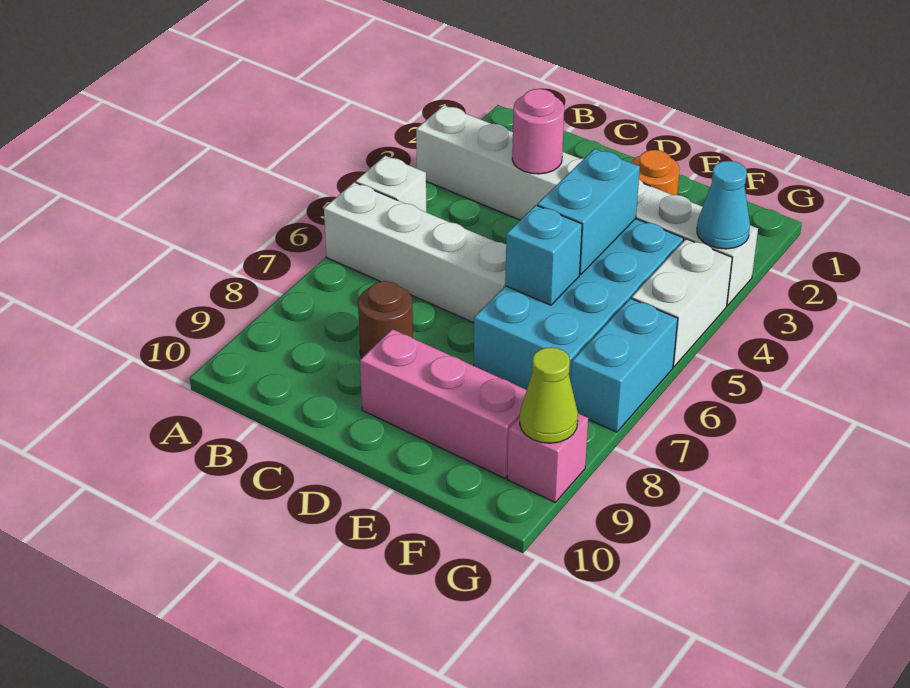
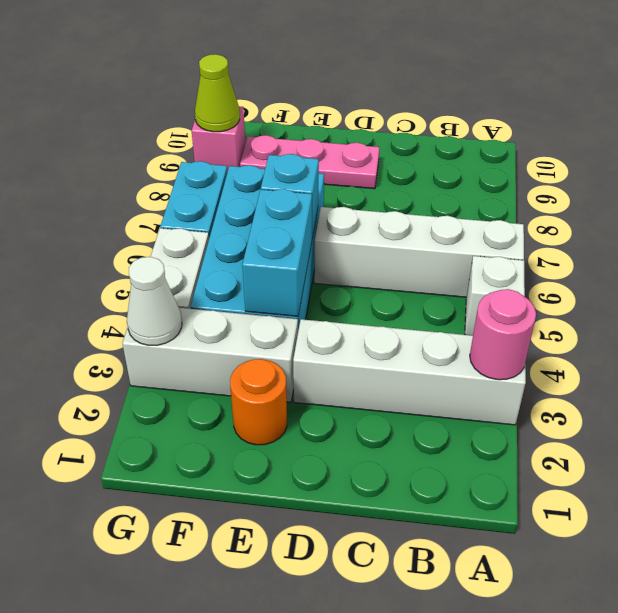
pink round brick C3 level 2 -> pink round brick A3 level 2
brown round brick C8 level 1 -> none
pink brick D9:F9 level 1 -> pink plate D9:F9 level 1
cyan cone G3 level 2 -> white cone G3 level 2

